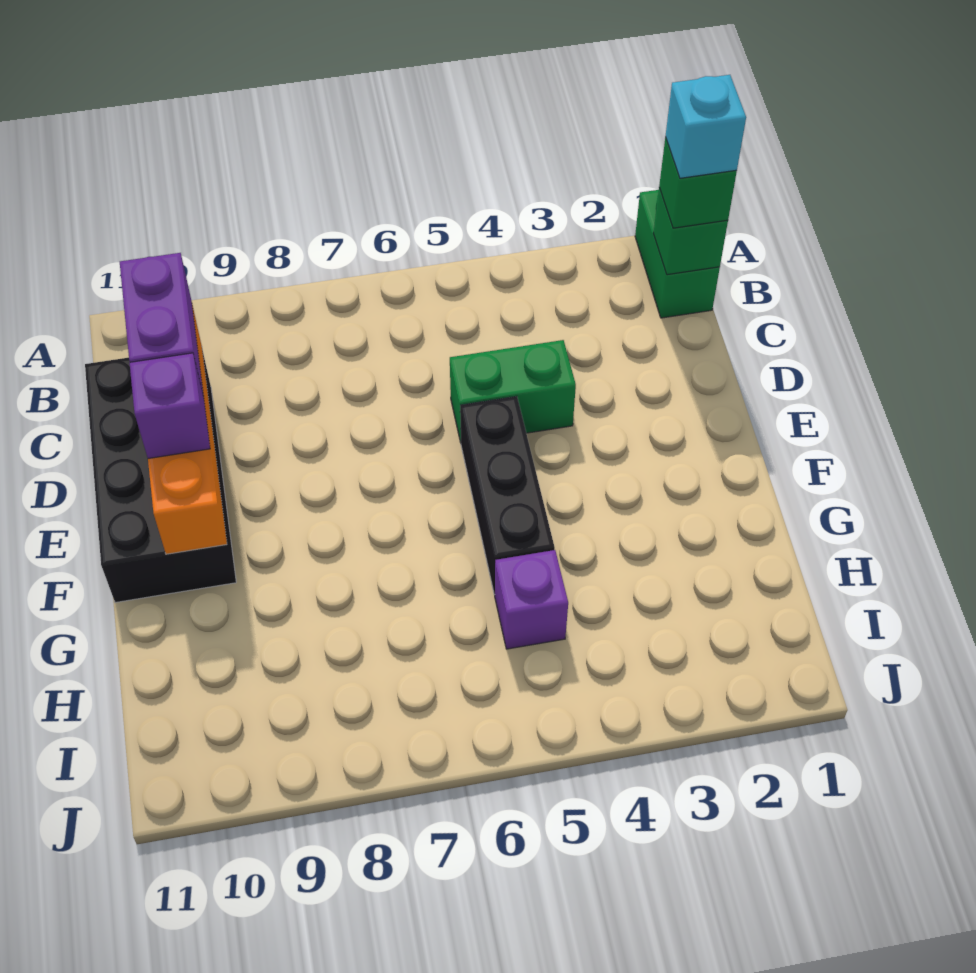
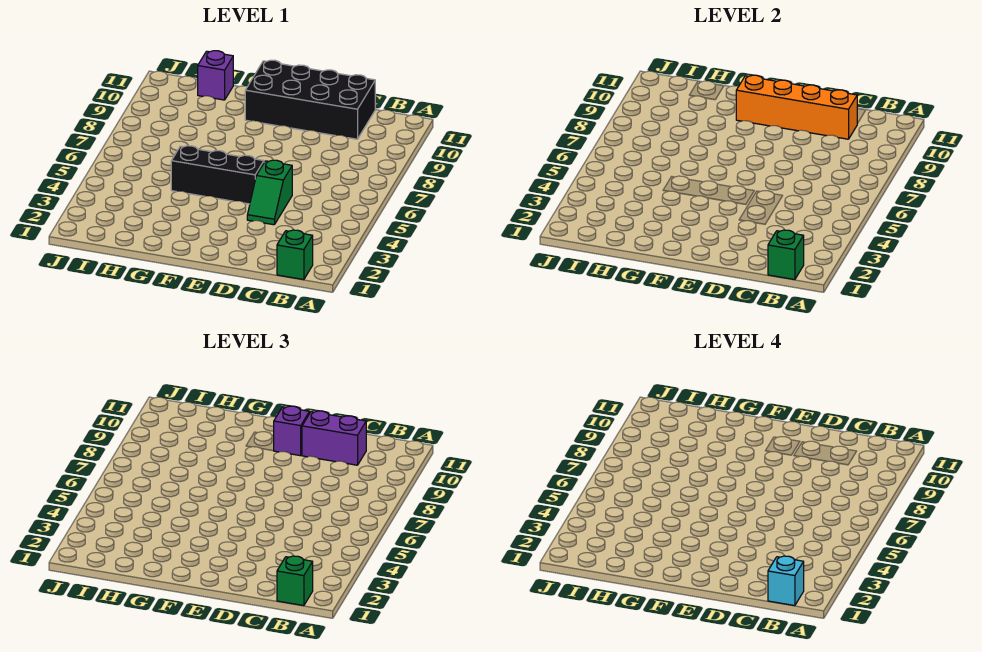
green brick A1:B1 level 1 -> green brick B1 level 1
green brick D4:D5 level 1 -> green slope D4:D5 level 1 top 5
purple brick H5 level 1 -> purple brick H11 level 1

